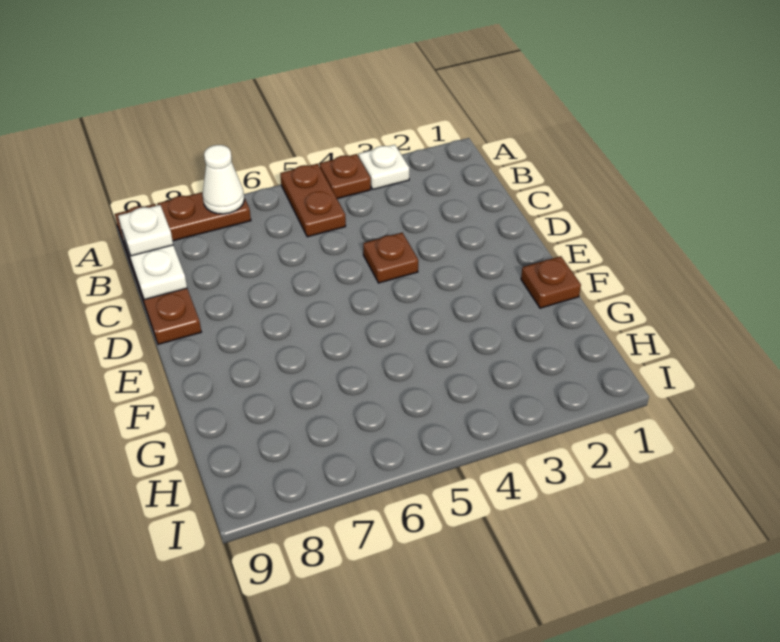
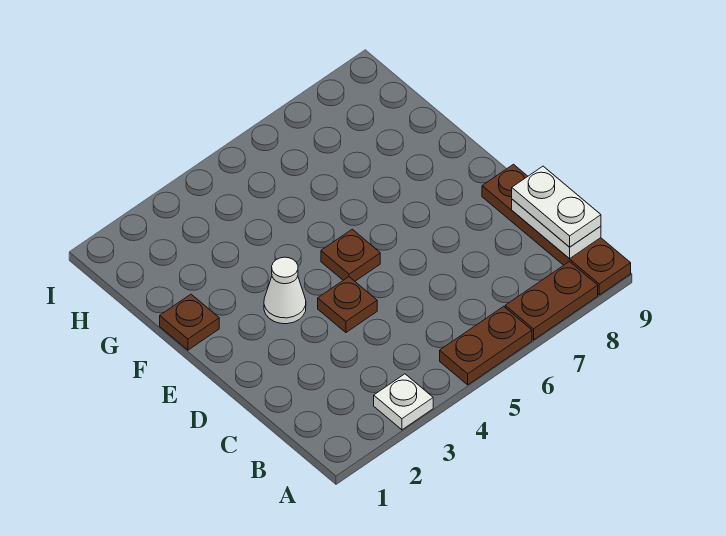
brown plate A4 level 1 -> brown plate E5 level 1
brown plate A5:B5 level 1 -> brown plate A5:A6 level 1
white cone A7 level 2 -> white cone E3 level 1
white plate B9 level 3 -> white plate B9:C9 level 3

